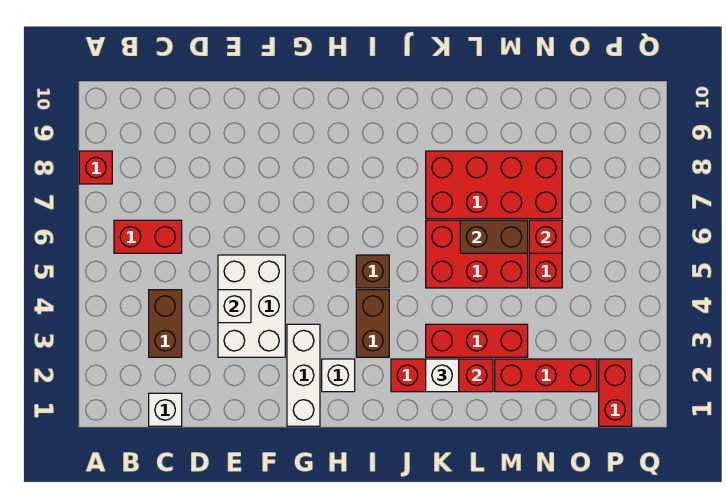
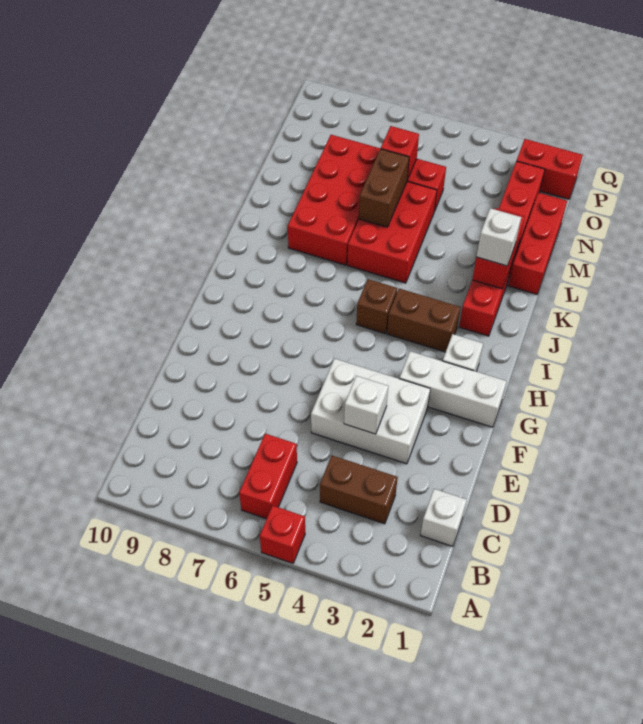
red brick A8 level 1 -> red brick A5 level 1
red brick K3:M3 level 1 -> red brick L1:N1 level 1

